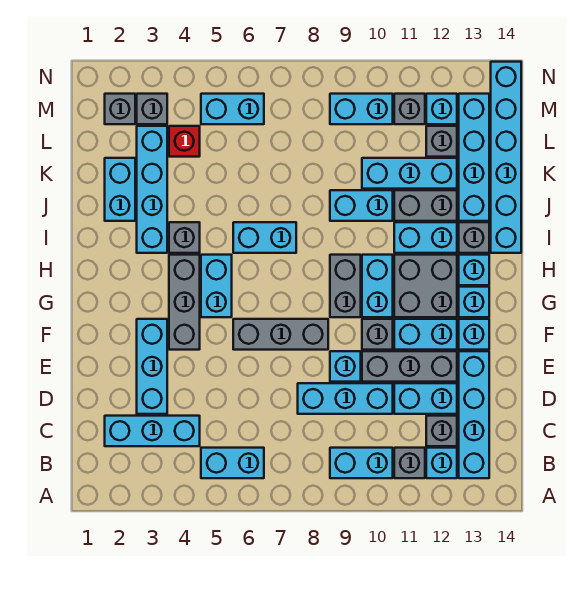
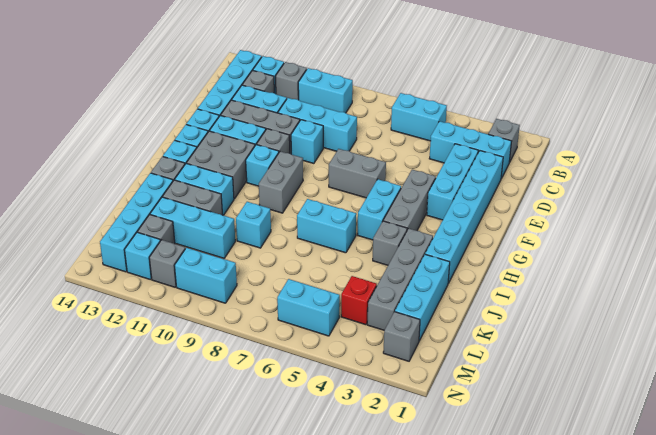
grey brick F6:F8 level 1 -> grey brick F6:F7 level 1
cyan brick G10:H10 level 1 -> cyan brick G10 level 1
cyan brick I3:L3 level 1 -> grey brick I3:L3 level 1
cyan brick I14:N14 level 1 -> cyan brick D2:I2 level 1
cyan brick J2:K2 level 1 -> cyan brick J2:L2 level 1
cyan brick J9:J10 level 1 -> cyan brick J9 level 1
grey brick M3 level 1 -> grey brick B2 level 1

